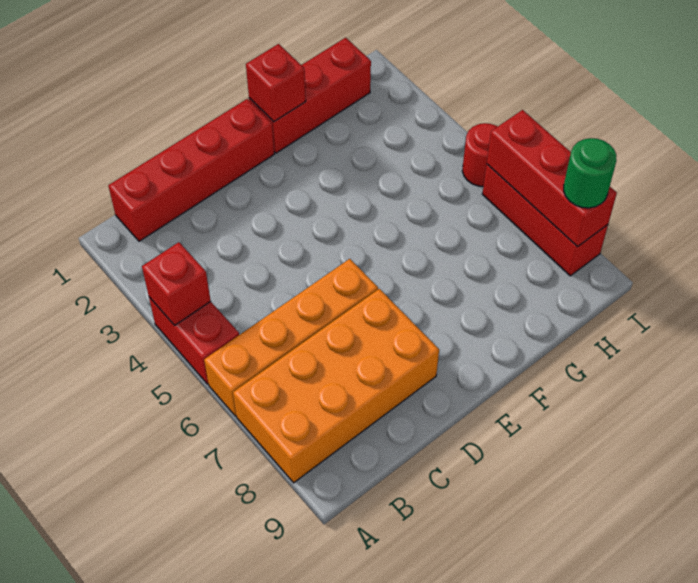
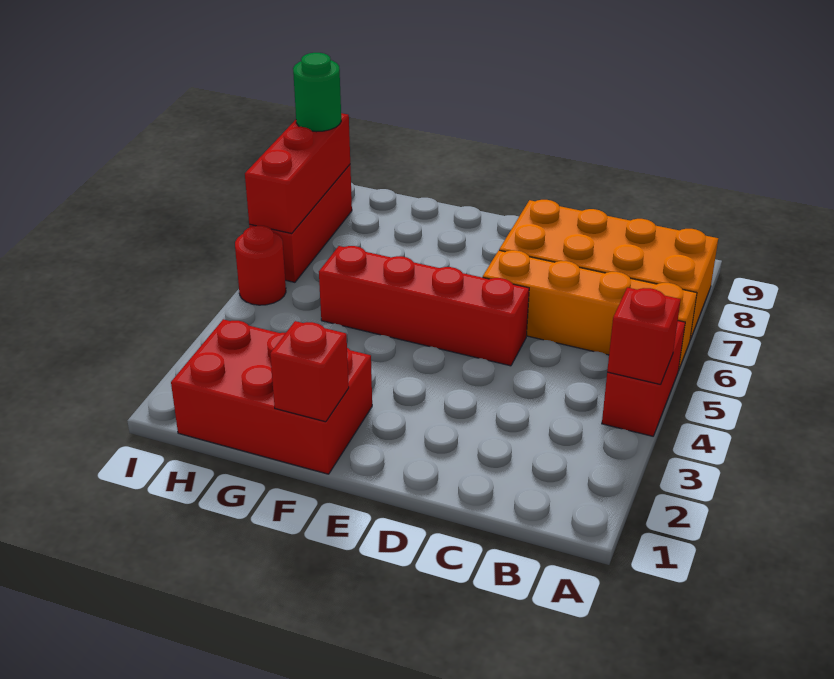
red brick B1:E1 level 1 -> red brick D5:G5 level 1
red brick F1:H1 level 1 -> red brick F1:H2 level 1

